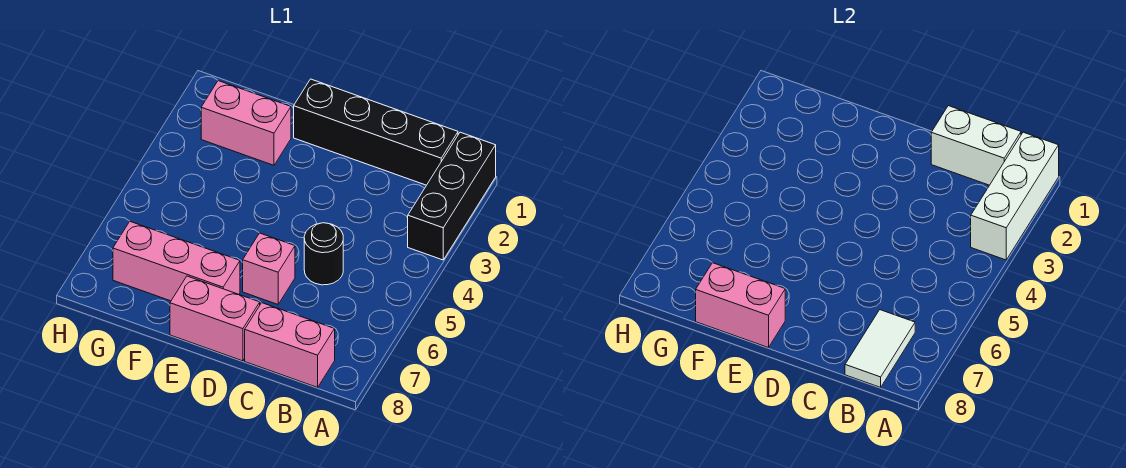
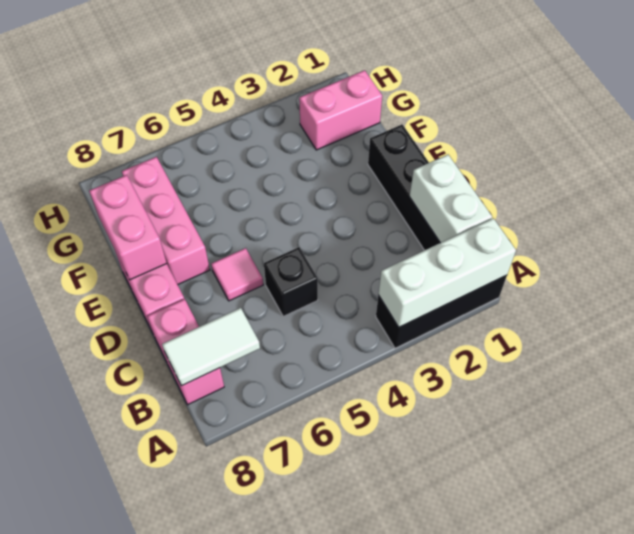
black round brick C5 level 1 -> black brick C5 level 1
pink brick D6 level 1 -> pink tile D6 level 1
pink brick F2:G2 level 1 -> pink brick G1:G2 level 1

